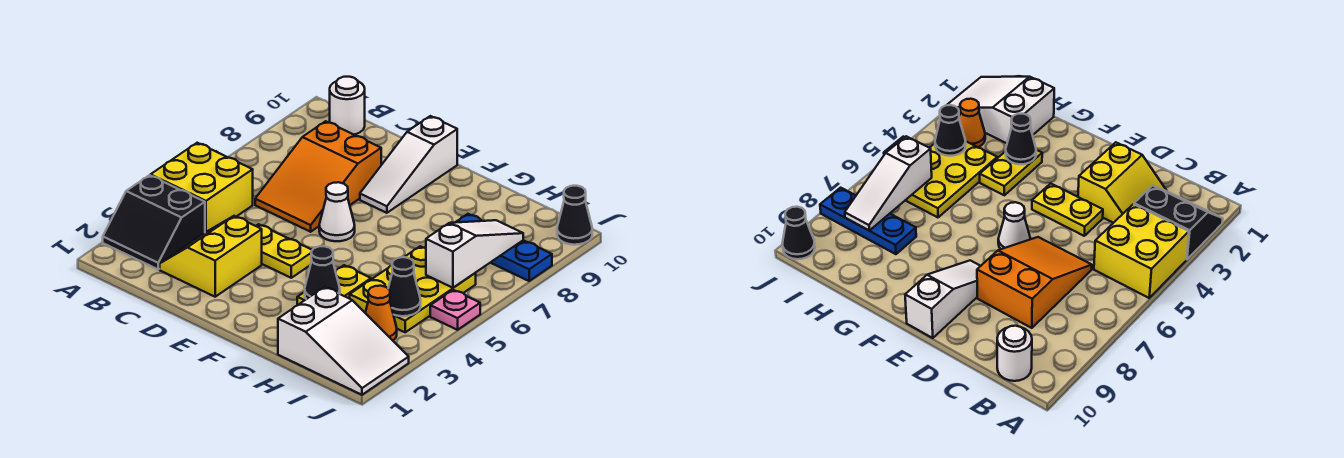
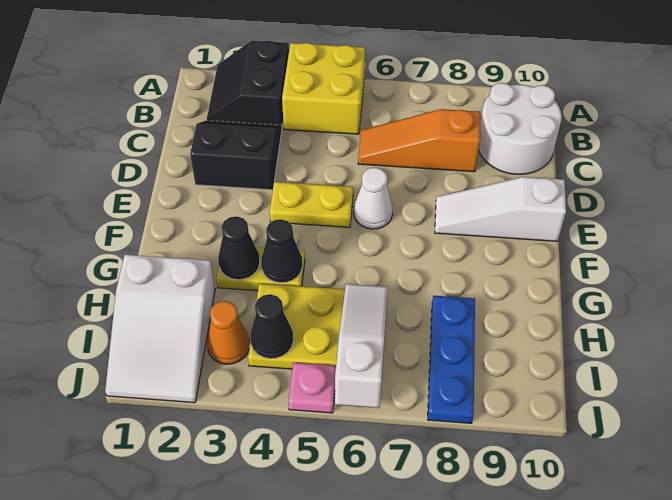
white round brick B10 level 1 -> white round brick B9:C10 level 1
yellow slope C2:D3 level 1 top D -> black slope C2:D3 level 1 top D
orange slope C6:D8 level 1 top 8 -> orange slope C6:C8 level 1 top 8
yellow plate D4:E4 level 1 -> yellow plate E4:E5 level 1
white slope I6:I8 level 2 top 6 -> white slope H6:J6 level 2 top J
black cone J10 level 1 -> black cone G4 level 2

